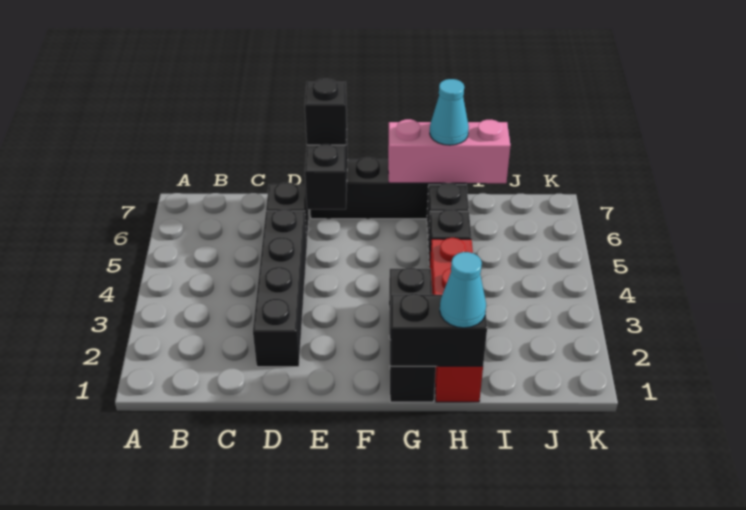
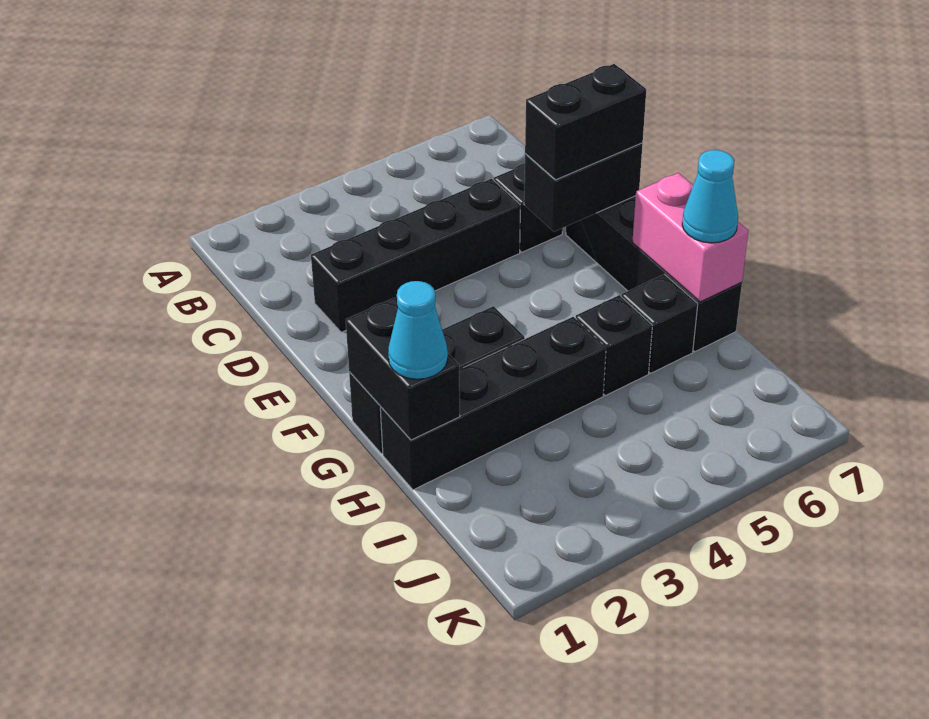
black brick E7 level 3 -> black brick E6:E7 level 3
pink brick G7:I7 level 2 -> pink brick G7:H7 level 2
red brick H1:H4 level 1 -> black brick H1:H4 level 1

